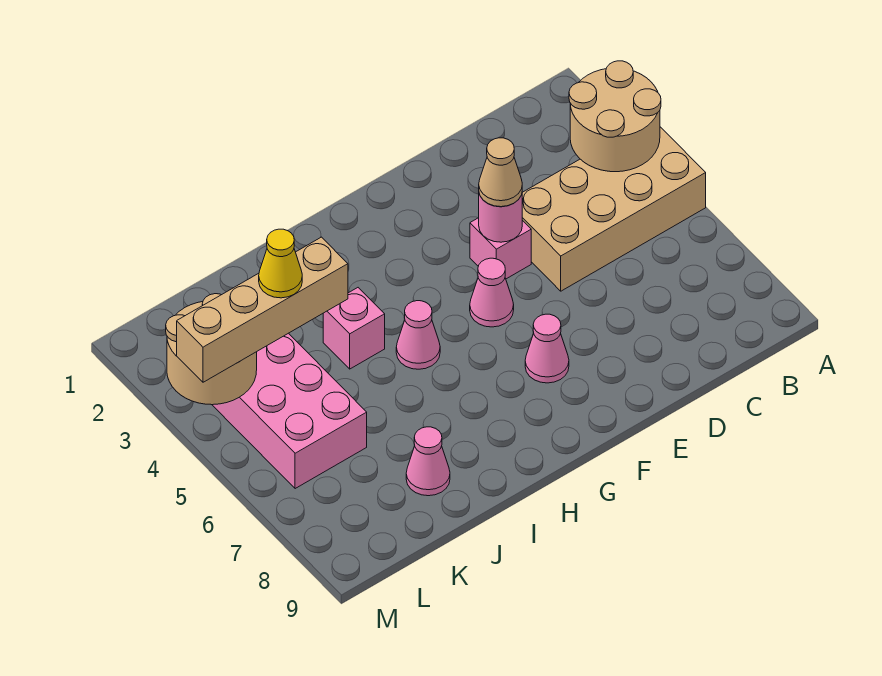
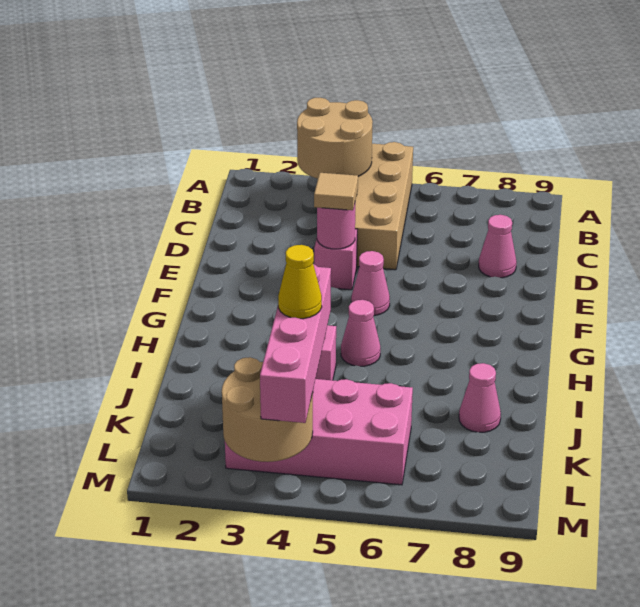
tan cone E4 level 3 -> tan tile E4 level 3
pink cone F7 level 1 -> pink cone D8 level 1
tan brick J4:M4 level 3 -> pink brick J4:M4 level 3

